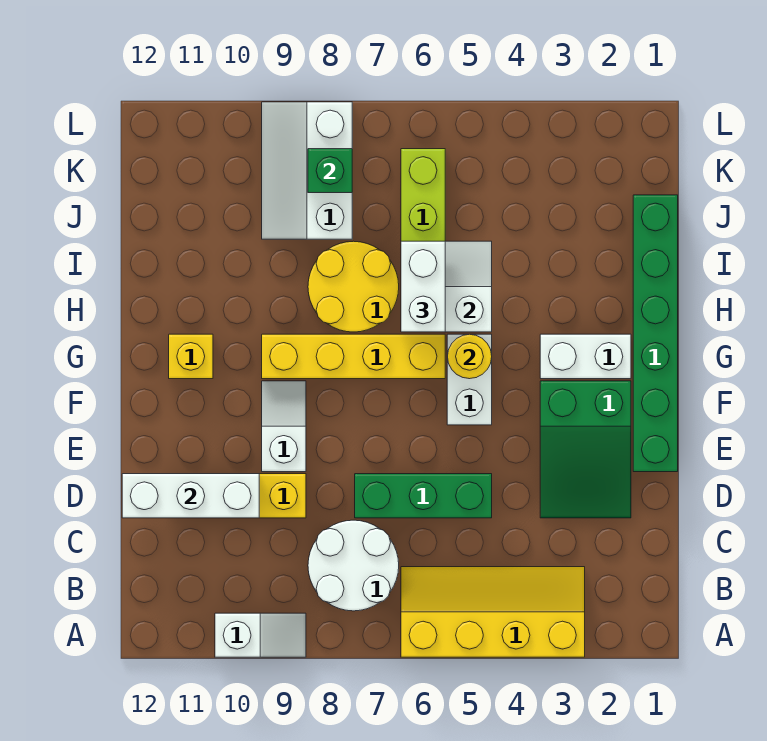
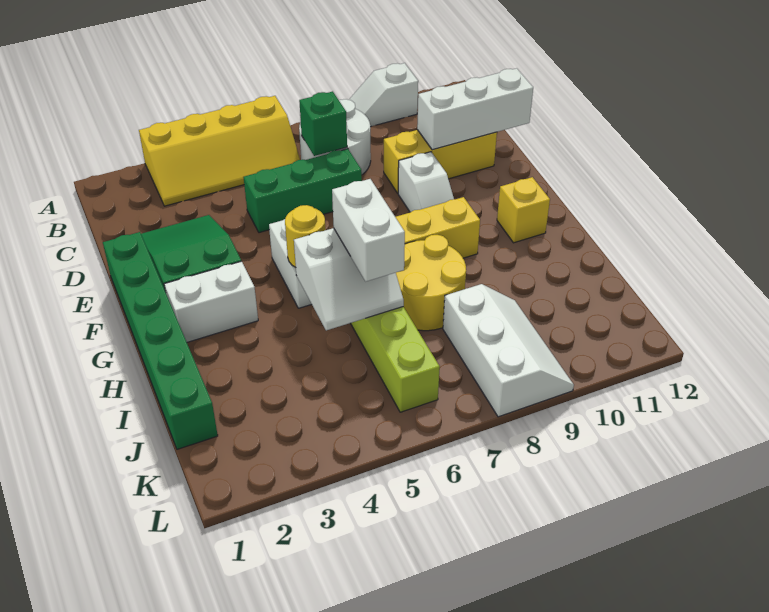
green brick K8 level 2 -> green brick C7 level 2

